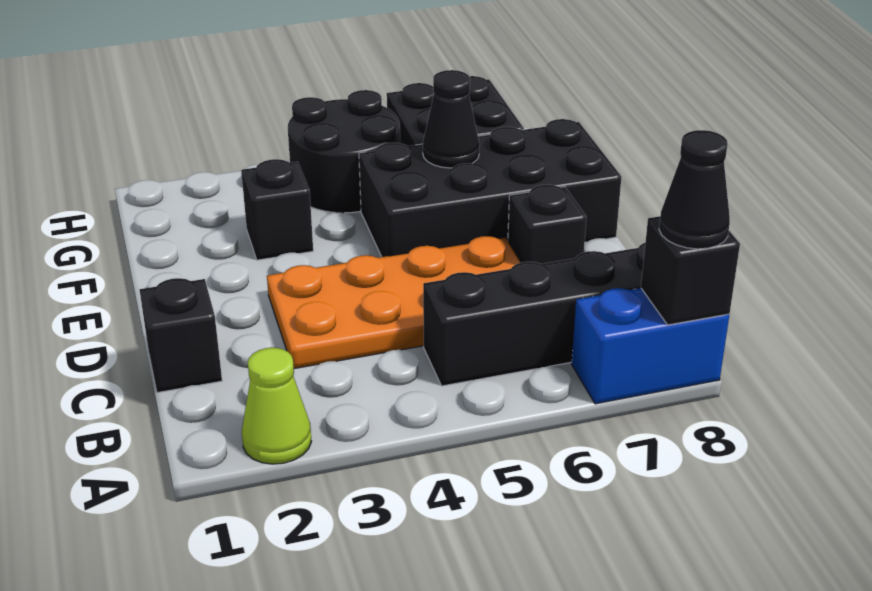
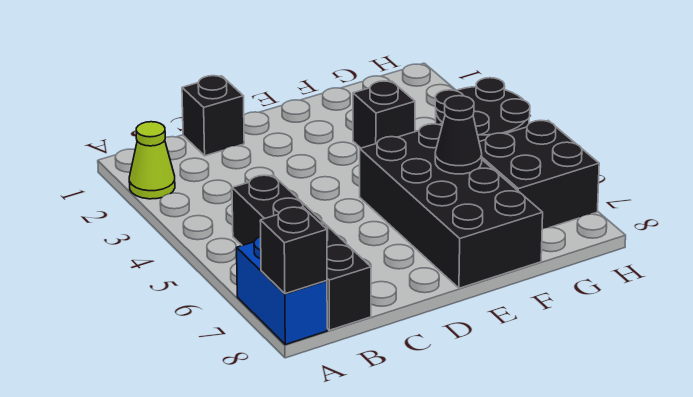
black cone A8 level 3 -> none
orange plate C3:D6 level 1 -> none
black brick D7 level 1 -> none

